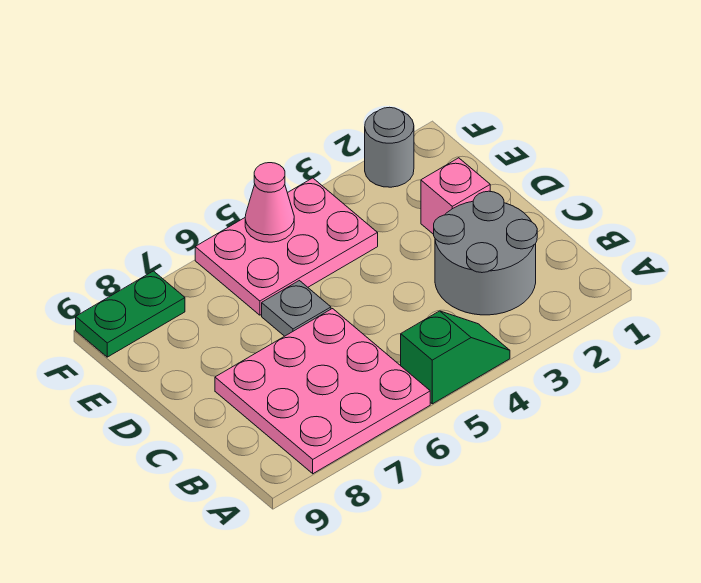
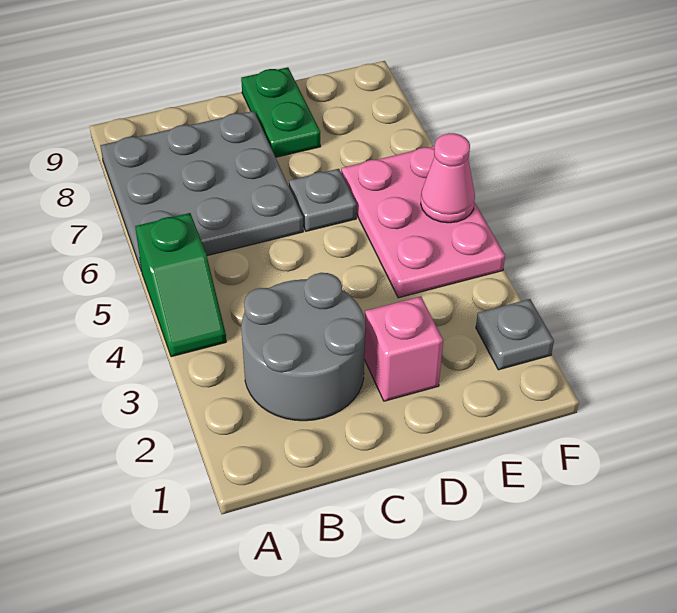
pink plate A6:C8 level 1 -> grey plate A6:C8 level 1
grey round brick F2 level 1 -> grey plate F2 level 1
green plate F8:F9 level 1 -> green plate D8:D9 level 1

